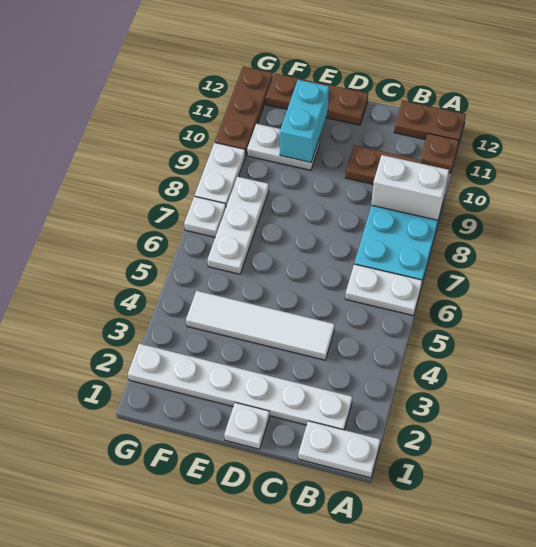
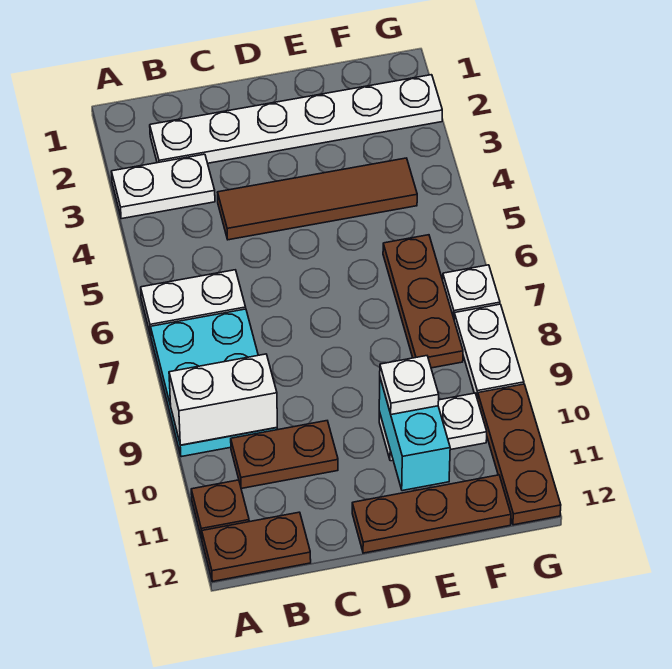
white plate A1:B1 level 1 -> white plate A3:B3 level 1
white tile C4:F4 level 1 -> brown tile C4:F4 level 1
white plate D1 level 1 -> white plate E10 level 3
white plate F6:F8 level 1 -> brown plate F6:F8 level 1

